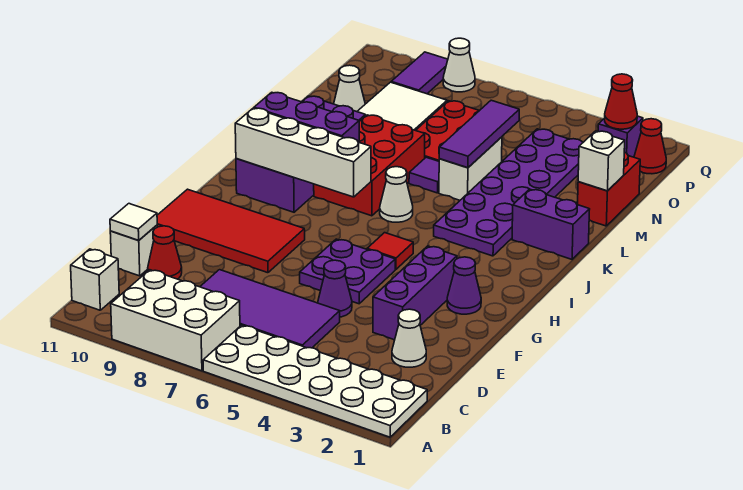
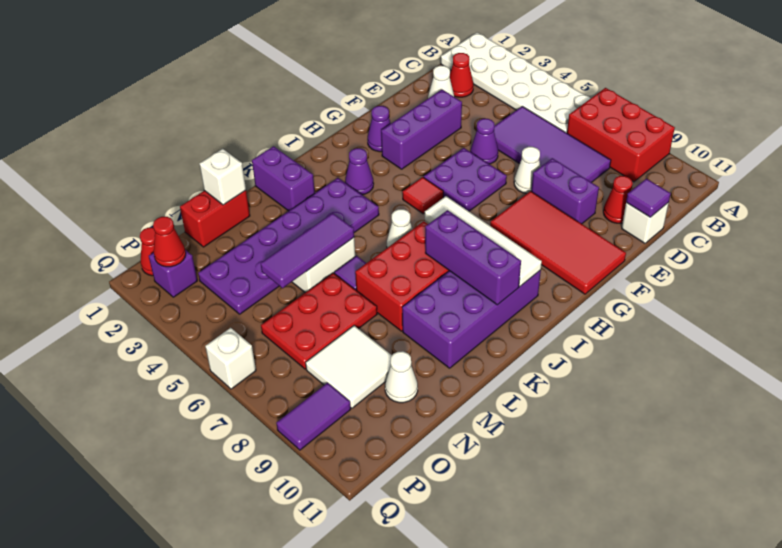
white brick A7:B9 level 1 -> red brick A7:B9 level 1
white brick B11 level 1 -> white brick Q6 level 1
none -> red cone C2 level 1
white tile D11 level 2 -> purple tile D11 level 2
none -> purple brick E8:E9 level 1
none -> purple cone I3 level 1
white brick I7:I10 level 2 -> white tile I7:I10 level 2
white cone Q8 level 1 -> white cone E7 level 1

